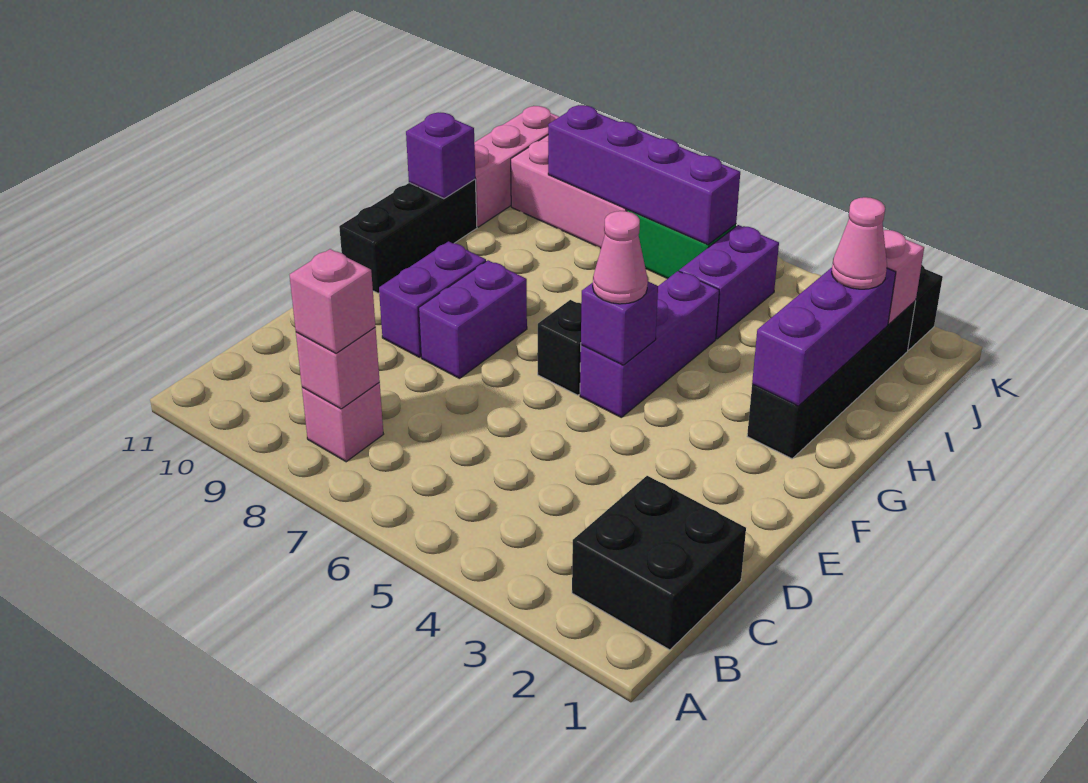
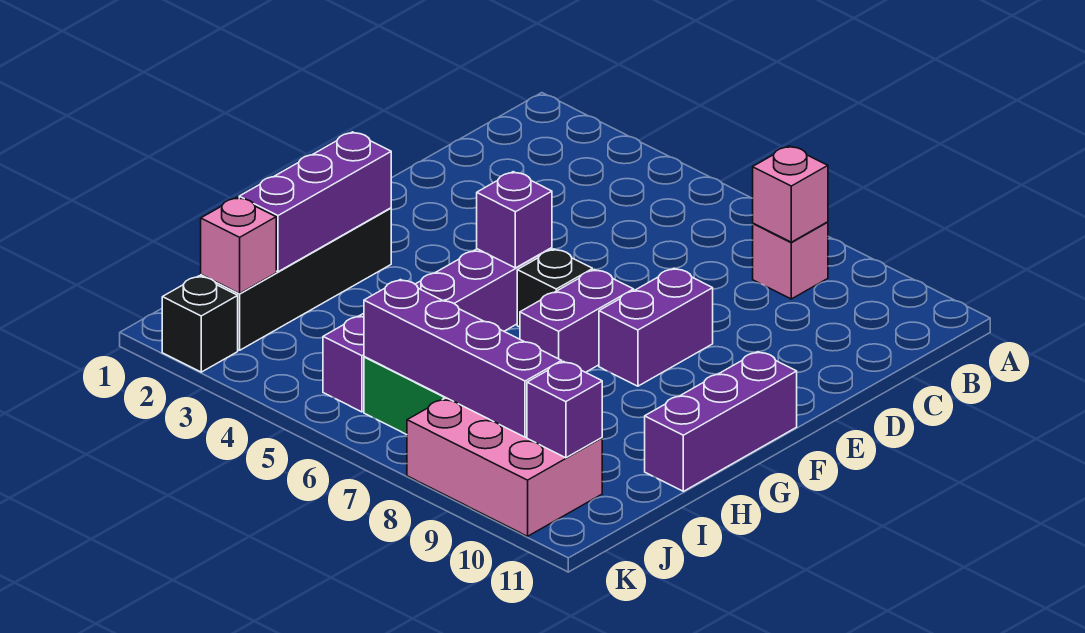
black brick B1:C2 level 1 -> none
pink brick B8 level 3 -> none
purple brick E9:F9 level 1 -> purple brick F7:G7 level 1
pink cone F5 level 3 -> none
black brick F11:H11 level 1 -> purple brick F11:H11 level 1
purple brick H11 level 2 -> purple brick J10 level 2
pink cone I2 level 3 -> none
pink brick I11:K11 level 1 -> none

